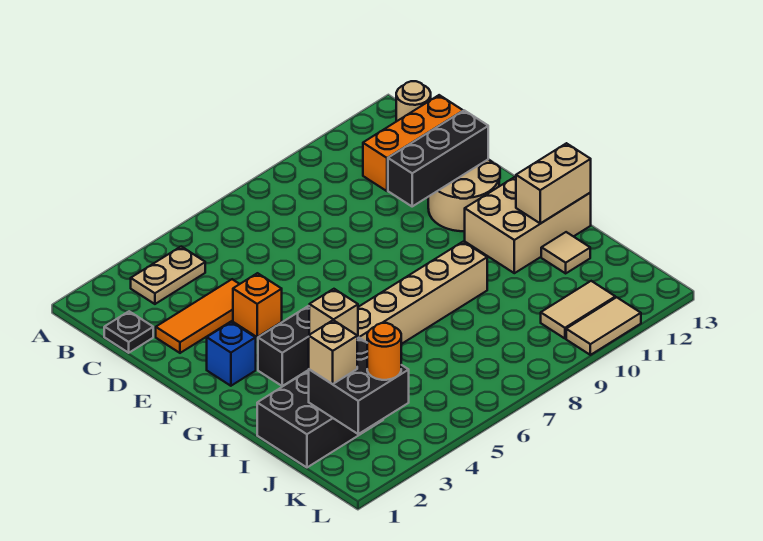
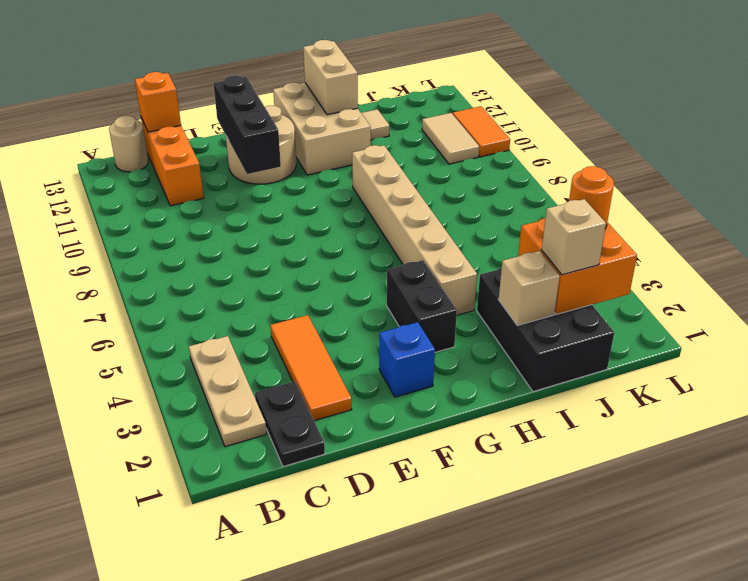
tan plate B3:B4 level 1 -> tan plate B2:B4 level 1
black plate C1 level 1 -> black plate C1:C2 level 1
orange brick E4 level 1 -> orange brick C13 level 2
tan brick H4 level 2 -> tan brick I2 level 2
black brick J2:K3 level 2 -> orange brick J2:K3 level 2
tan tile L10:L11 level 1 -> orange tile L10:L11 level 1

